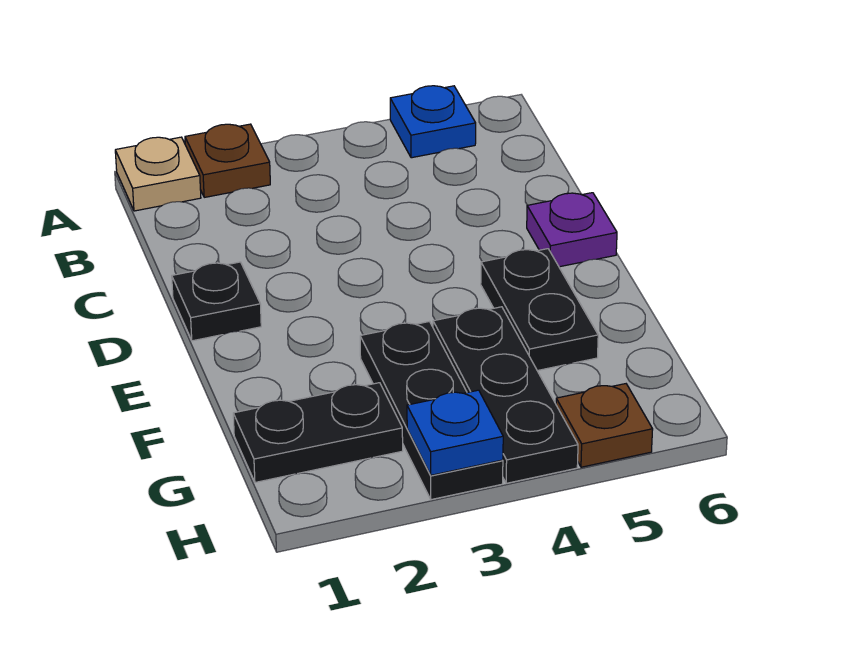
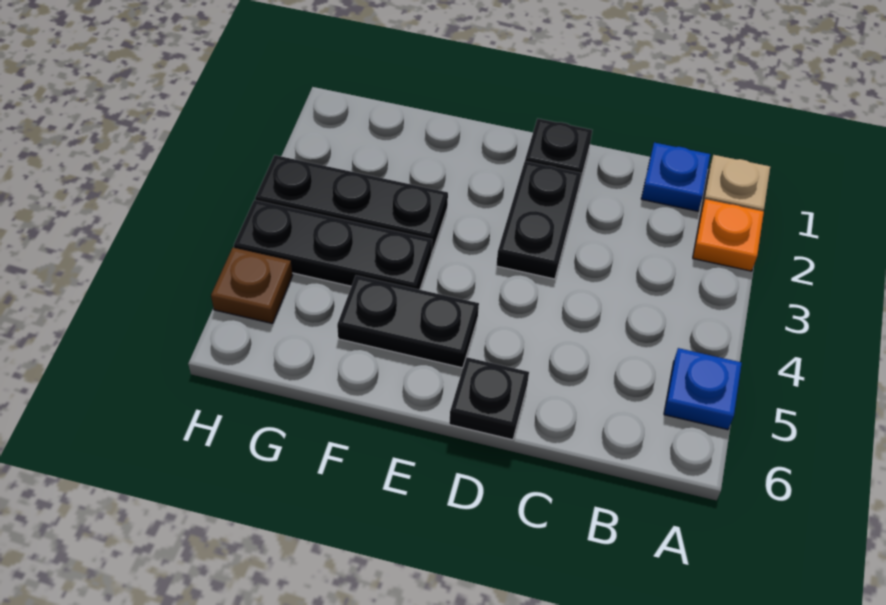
brown plate A2 level 1 -> orange plate A2 level 1
purple plate D6 level 1 -> black plate D6 level 1
black plate G1:G2 level 1 -> black plate D2:D3 level 1
blue plate H3 level 2 -> blue plate B1 level 1

